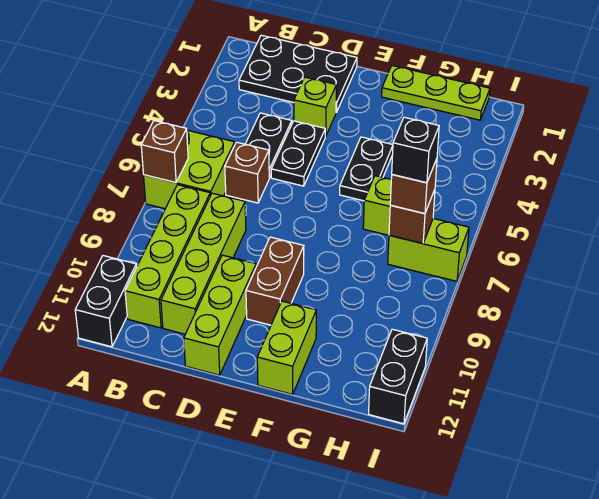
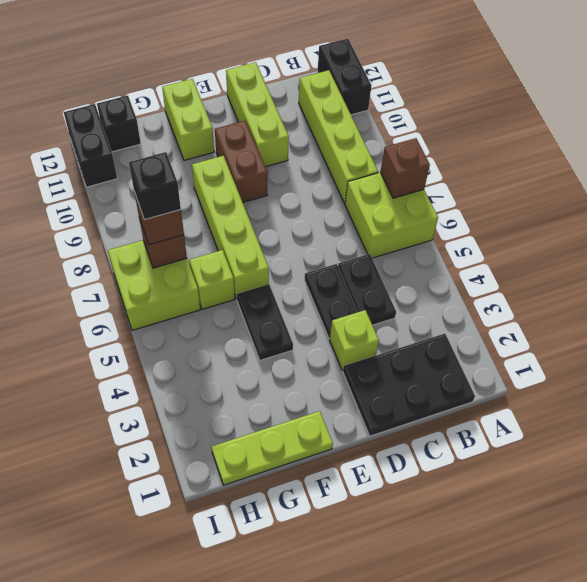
brown brick C6 level 1 -> none
lime brick C8:C11 level 1 -> lime brick F6:F9 level 1
lime brick H7:I7 level 1 -> lime brick H6:I7 level 1
none -> black brick H12 level 1

